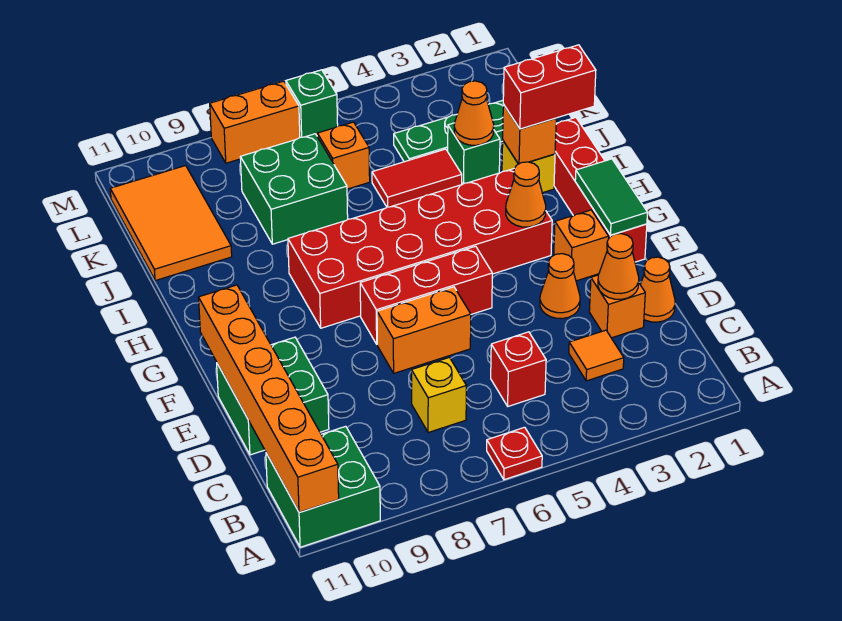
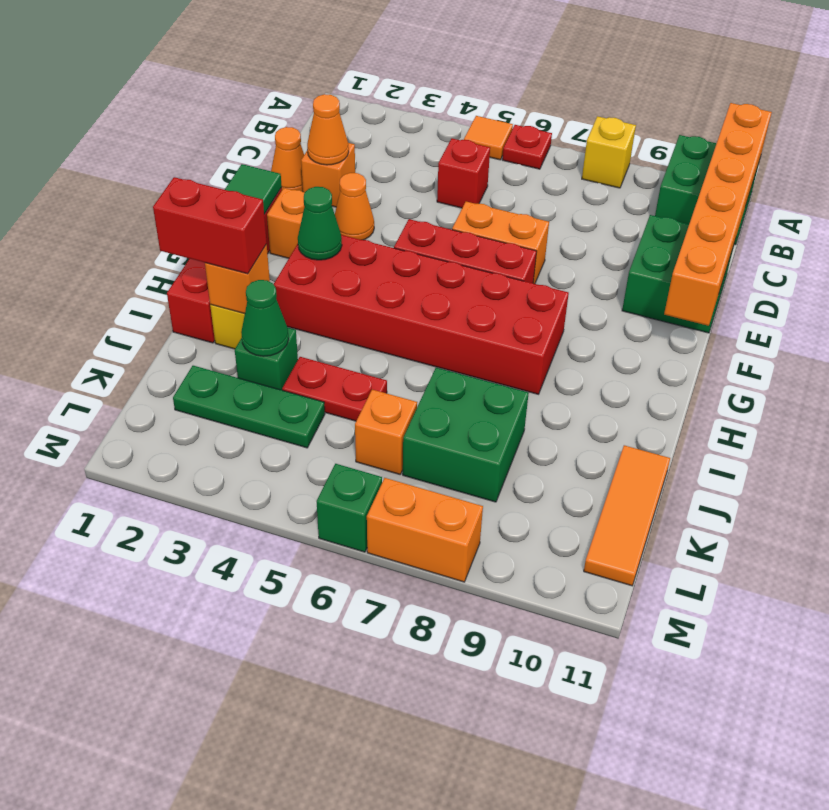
orange tile C3 level 1 -> orange tile A5 level 1
yellow brick C7 level 1 -> yellow brick A8 level 1
orange cone G3 level 2 -> green cone G3 level 2
orange cone J3 level 2 -> green cone J3 level 2
red tile J4:J5 level 1 -> red plate J4:J5 level 1
orange tile J10:L11 level 1 -> orange tile J11:L11 level 1

